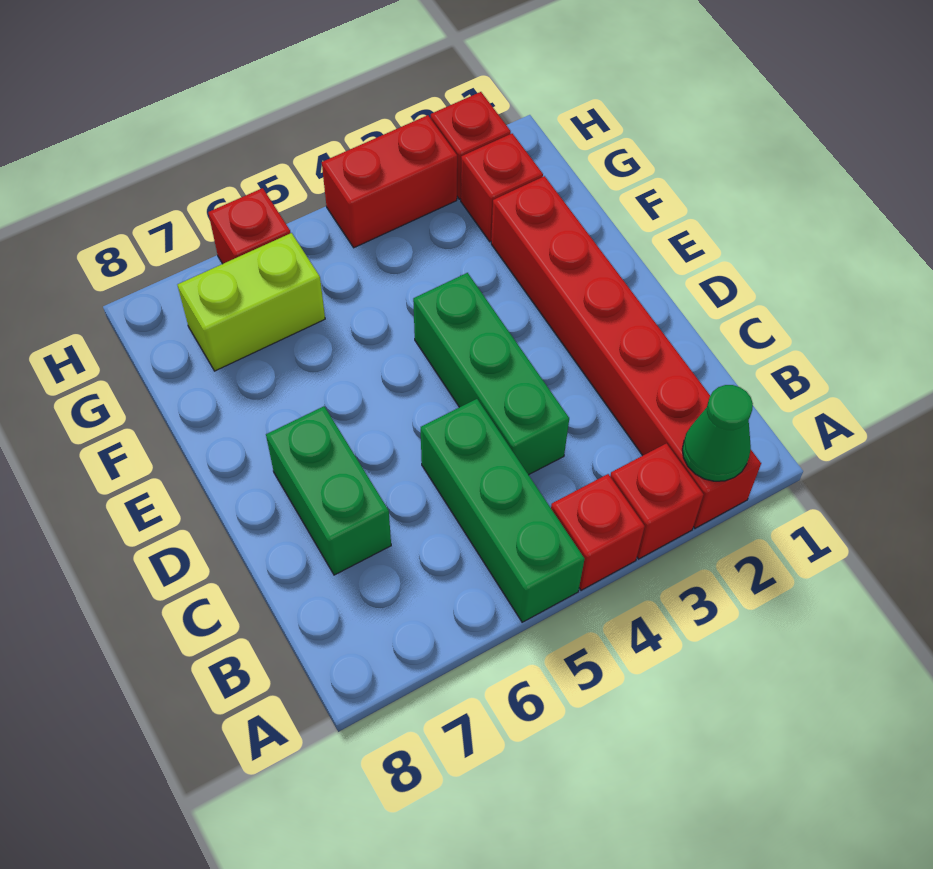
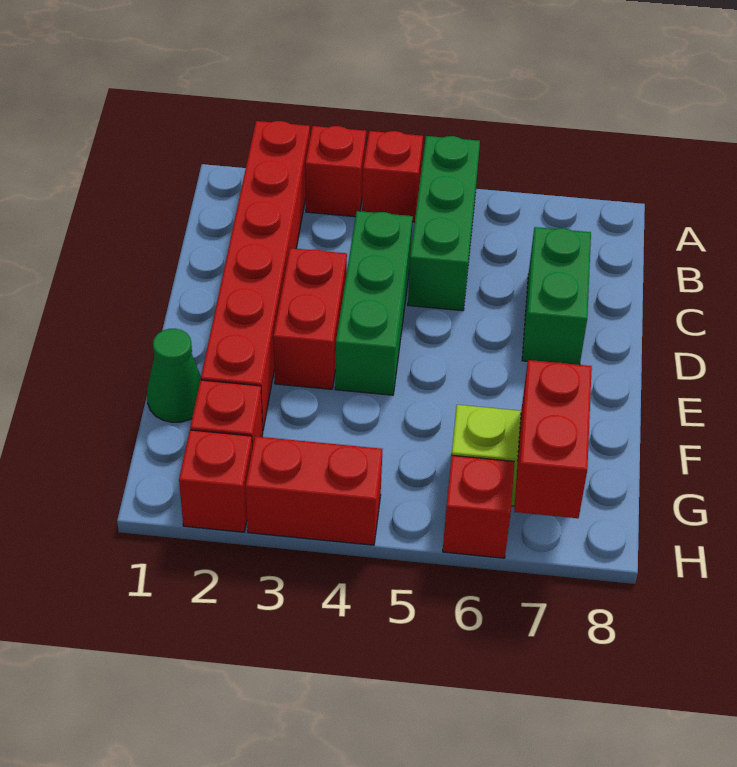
green cone A2 level 2 -> green cone F1 level 1
none -> red brick D3:E3 level 1
none -> red brick G7:H7 level 2

